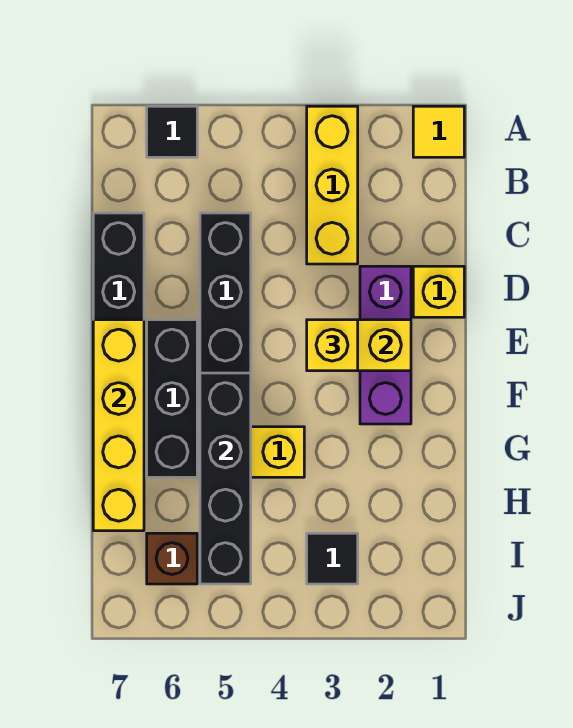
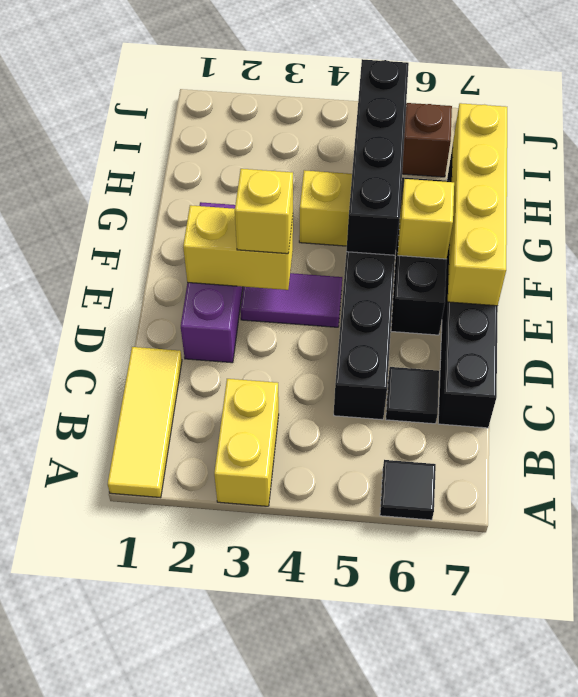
yellow tile A1 level 1 -> yellow tile A1:C1 level 1
yellow brick A3:C3 level 1 -> yellow brick A3:B3 level 1
yellow brick D1 level 1 -> yellow brick F6 level 2
none -> purple tile E3:E4 level 1
black tile I3 level 1 -> black tile C6 level 1

